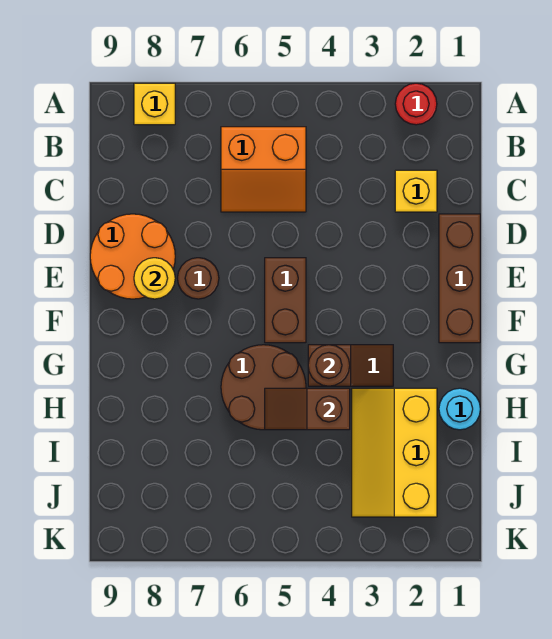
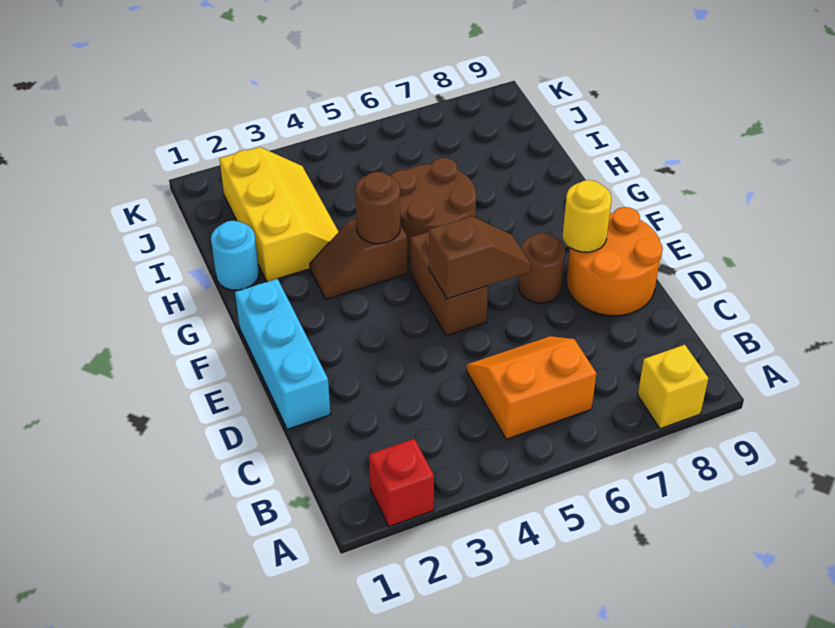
red round brick A2 level 1 -> red brick A2 level 1
yellow brick C2 level 1 -> none
brown brick D1:F1 level 1 -> cyan brick D1:F1 level 1
brown slope H4:H5 level 2 top 4 -> brown slope E5:E6 level 2 top 5

